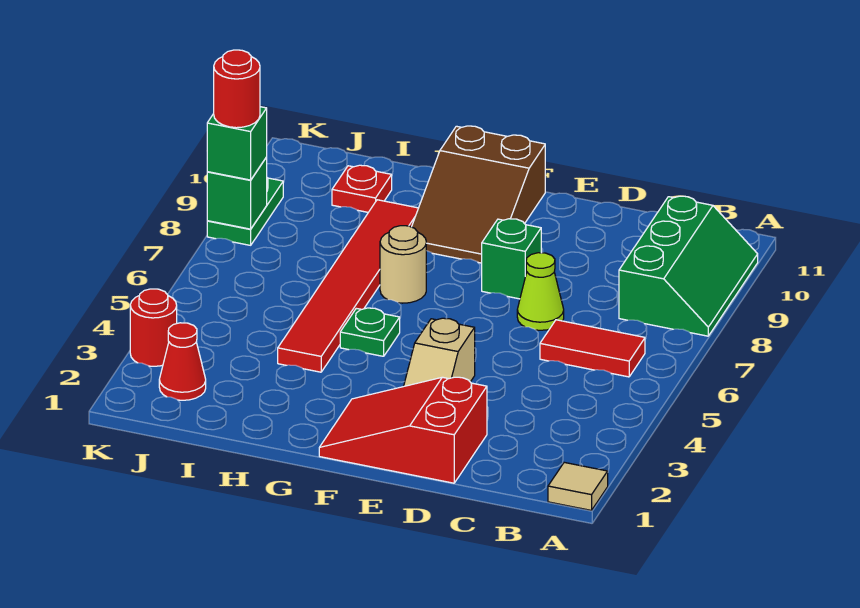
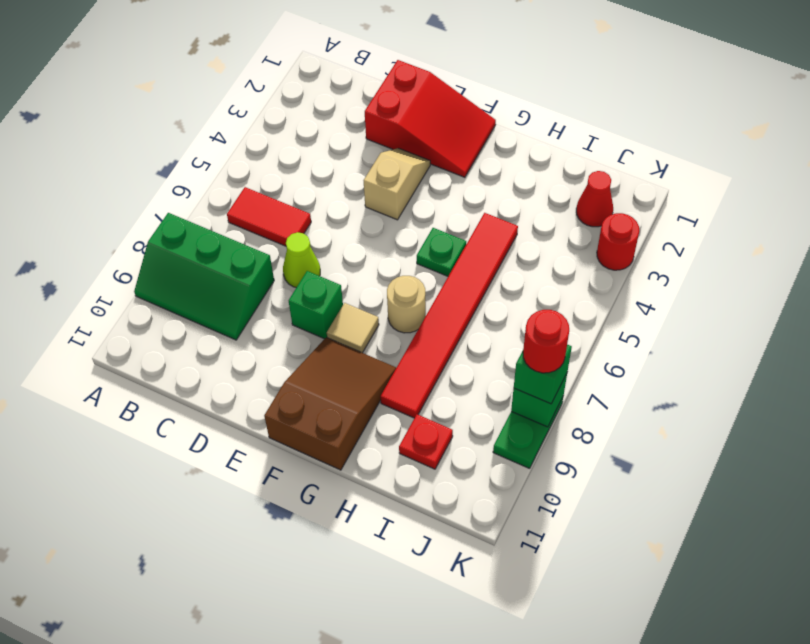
tan tile A1 level 1 -> tan tile F8 level 1
green slope A8:B10 level 1 top B -> green slope A8:C9 level 1 top 8

